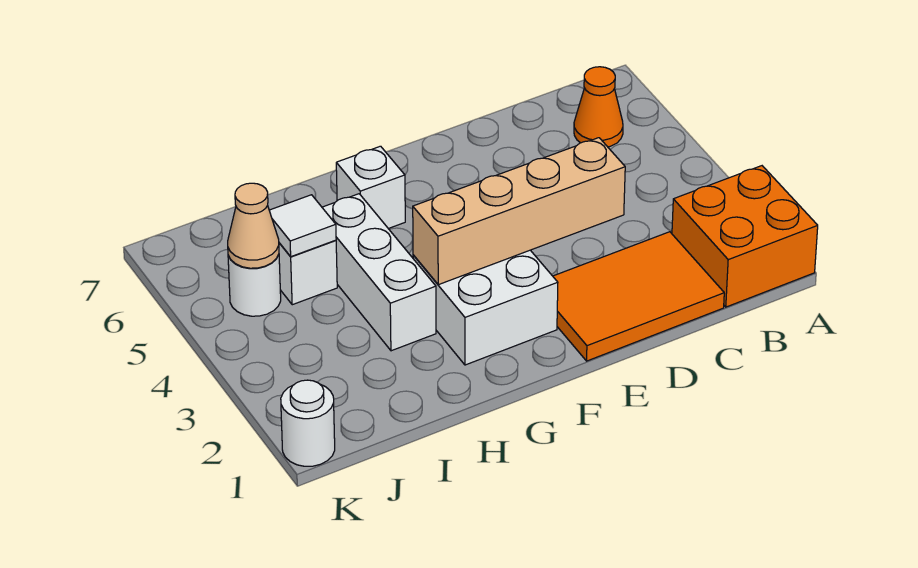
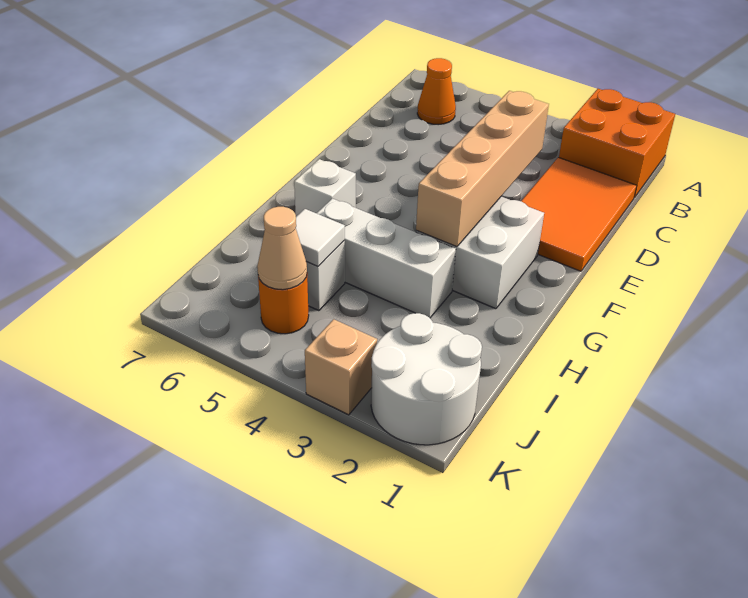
white round brick J5 level 1 -> orange round brick J5 level 1
white round brick K1 level 1 -> white round brick J1:K2 level 1
none -> tan brick K3 level 1

